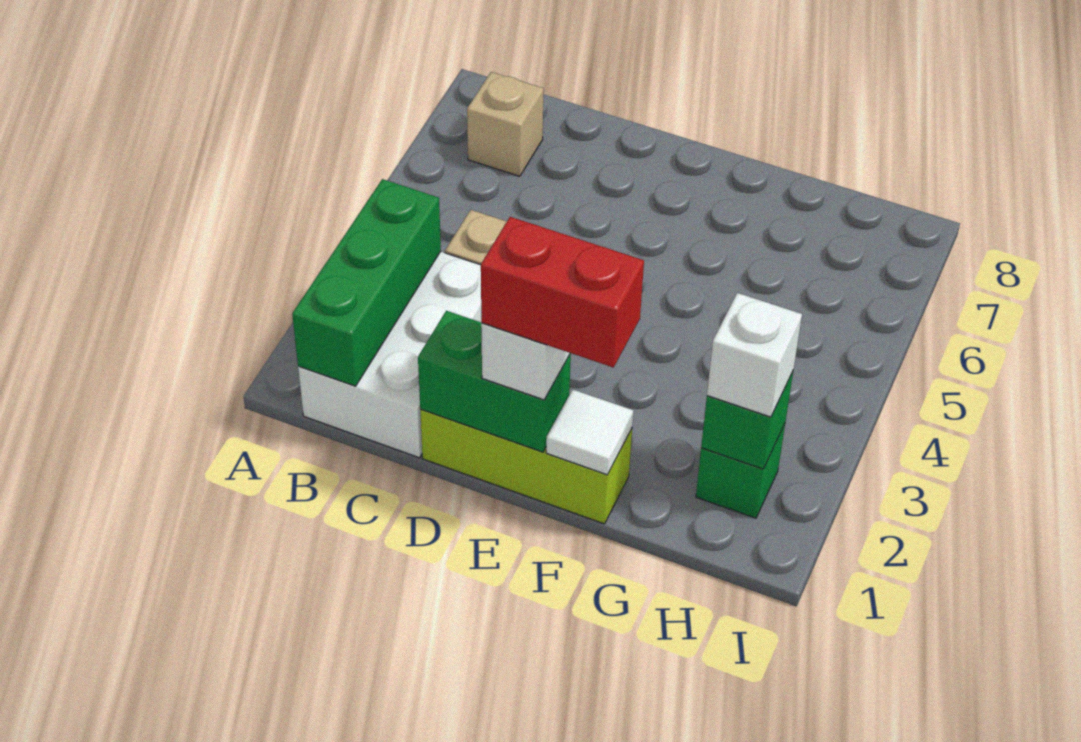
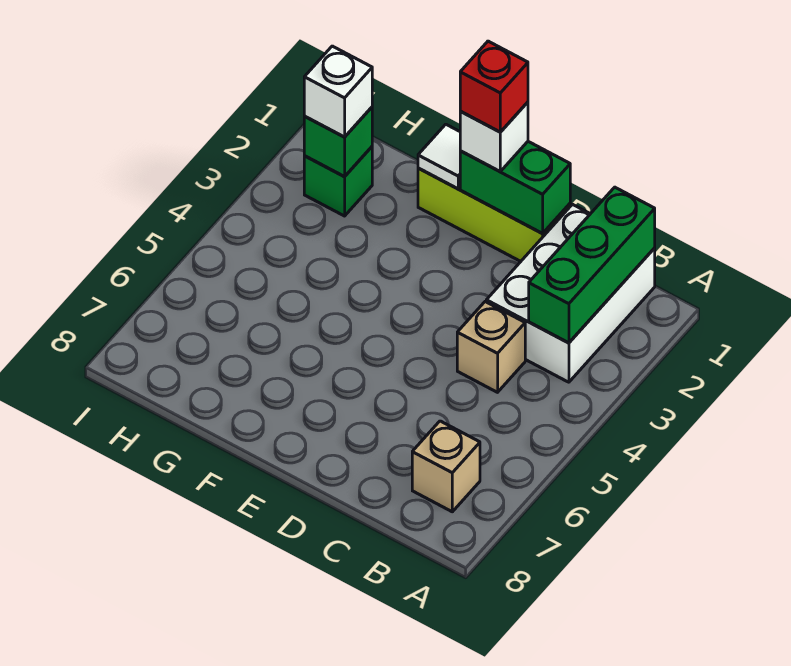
red brick E1:F1 level 4 -> red brick E1 level 4

